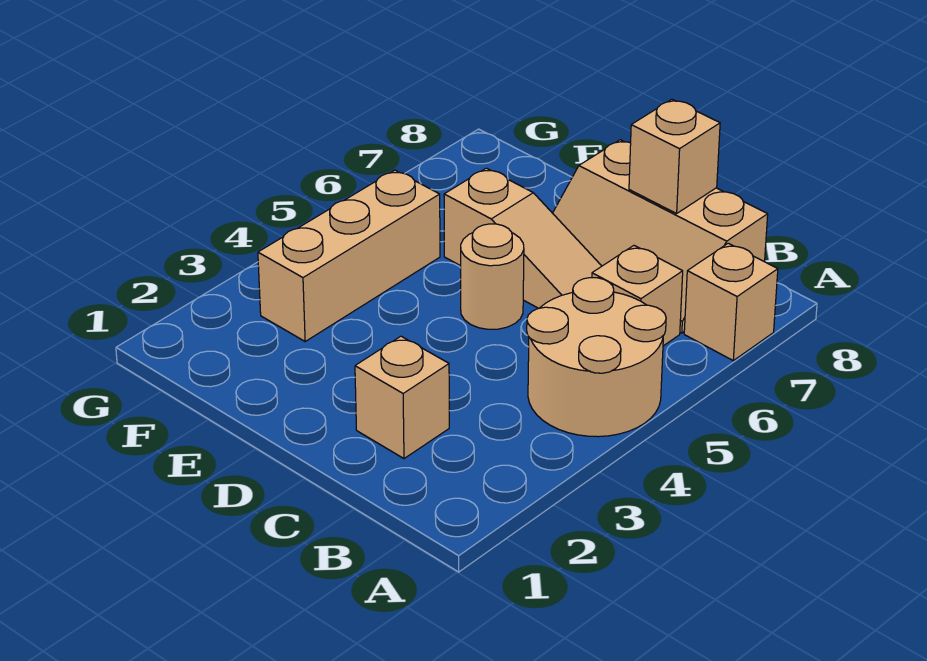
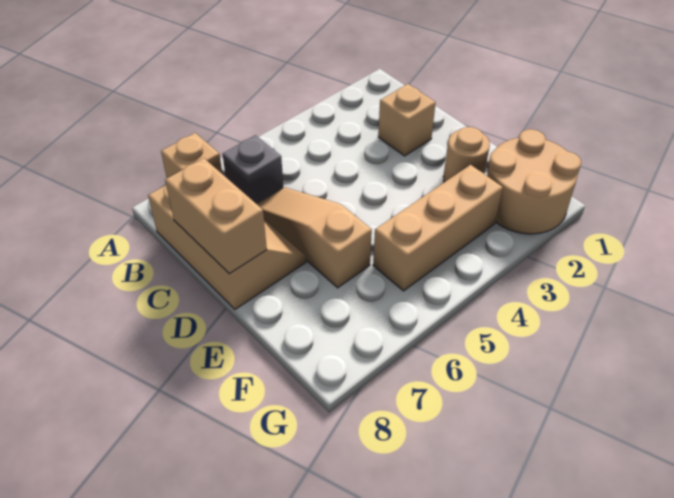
tan round brick A4:B5 level 1 -> tan round brick F1:G2 level 1
tan brick B6 level 1 -> grey brick B6 level 1
tan brick C8 level 2 -> tan brick C8:D8 level 2
tan round brick D5 level 1 -> tan round brick E2 level 1

